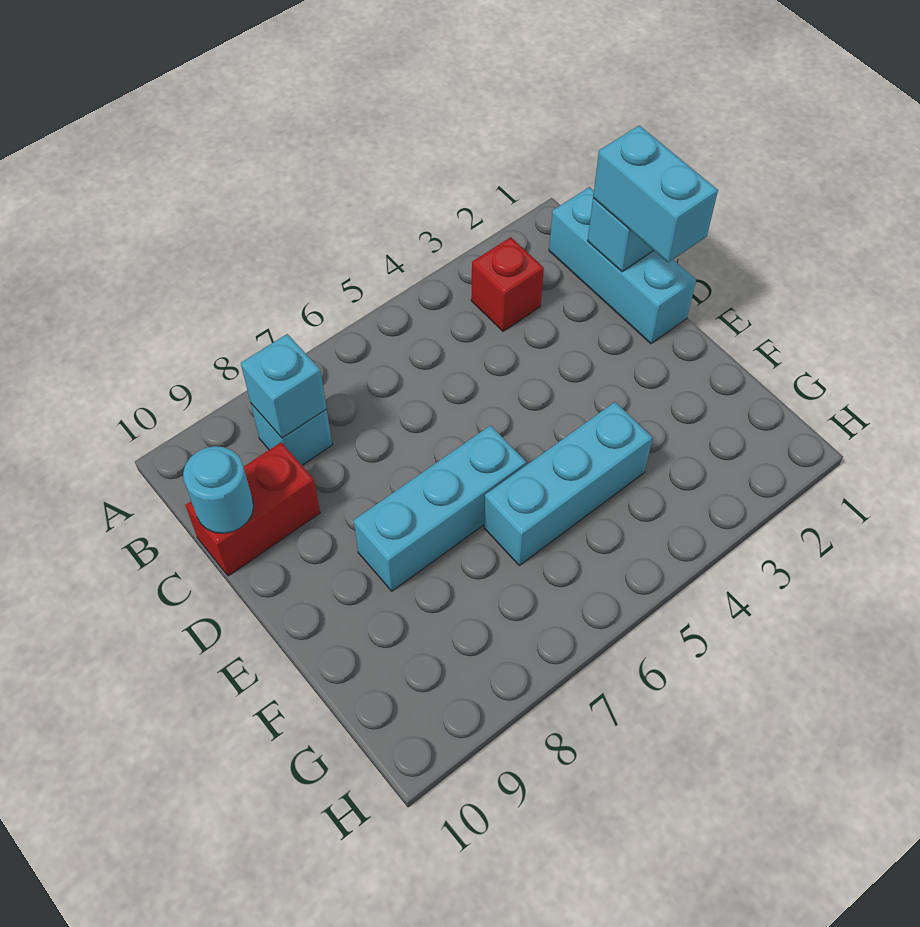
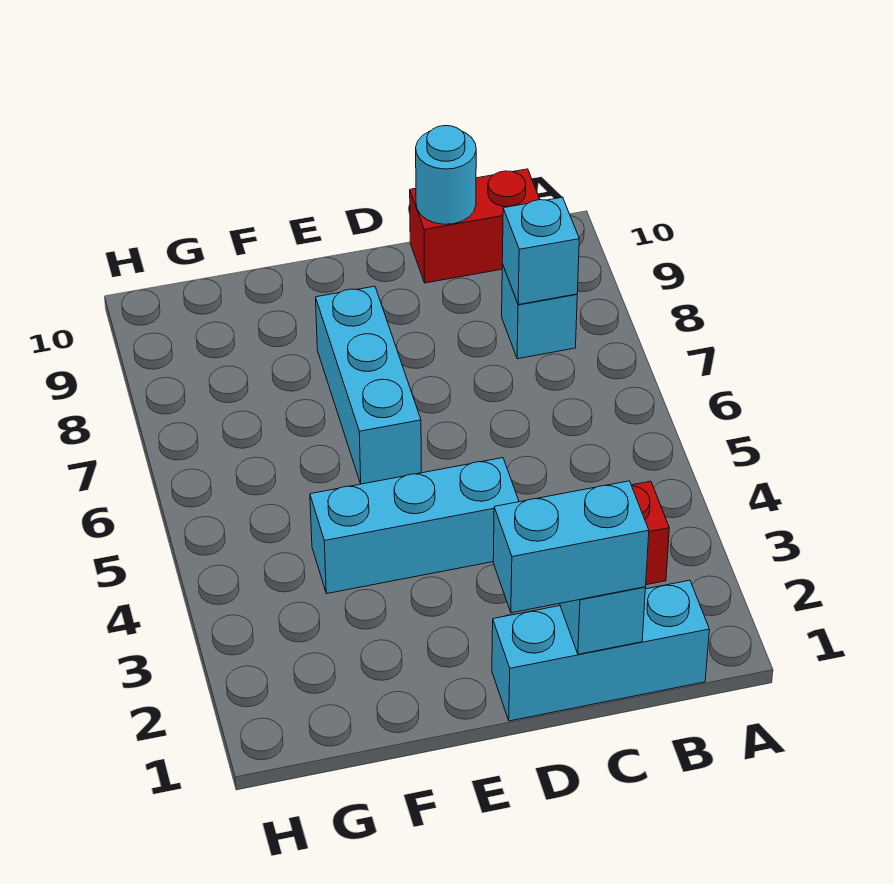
red brick C9:C10 level 1 -> red brick B10:C10 level 1
cyan brick F4:F6 level 1 -> cyan brick D4:F4 level 1

